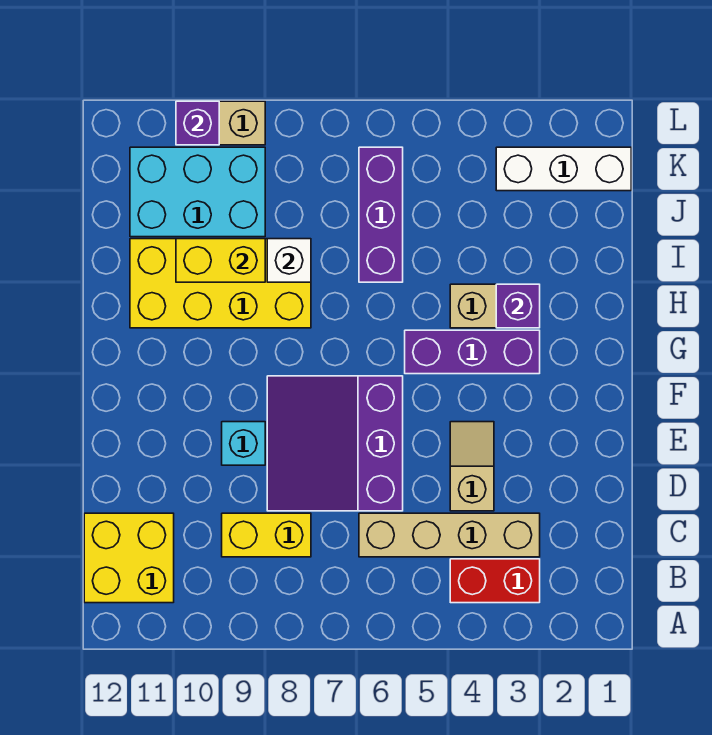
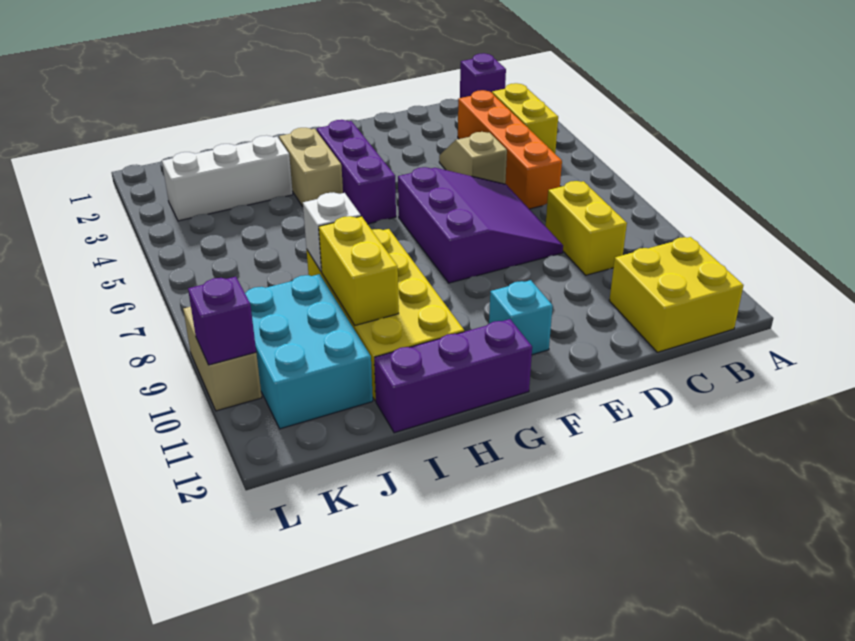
red brick B3:B4 level 1 -> yellow brick B3:B4 level 1
tan brick C3:C6 level 1 -> orange brick C3:C6 level 1
tan slope D4:E4 level 1 top D -> tan slope D4:D5 level 1 top 5
purple slope D6:F8 level 1 top 6 -> purple slope D6:F8 level 1 top F
cyan brick E9 level 1 -> cyan brick F11 level 1
purple brick H3 level 2 -> purple brick B1 level 1
purple brick I6:K6 level 1 -> purple brick G12:I12 level 1
white brick K1:K3 level 1 -> white brick I3:K3 level 1

